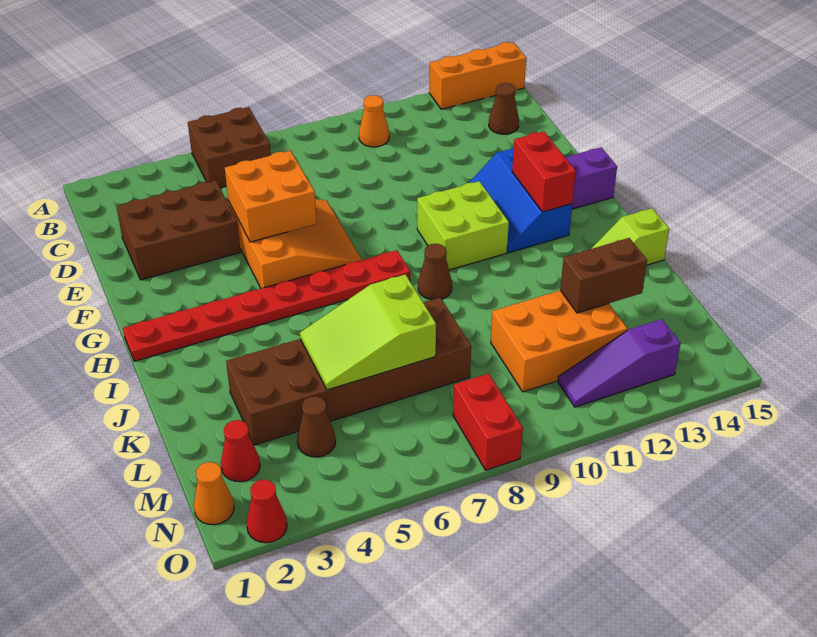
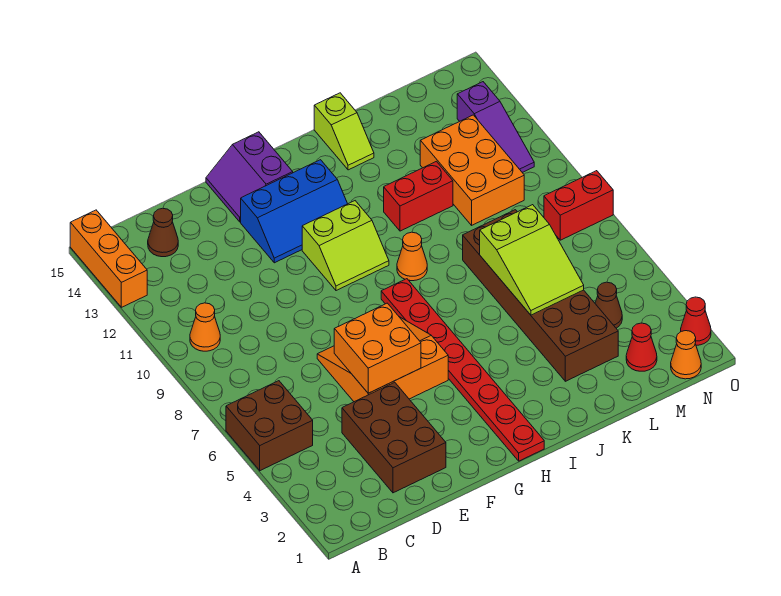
lime brick G10:H11 level 1 -> lime slope G10:H11 level 1 top 11
red brick G13:H13 level 2 -> red brick J11:K11 level 1
brown cone I9 level 1 -> orange cone I9 level 1
brown brick L12:L13 level 2 -> none

